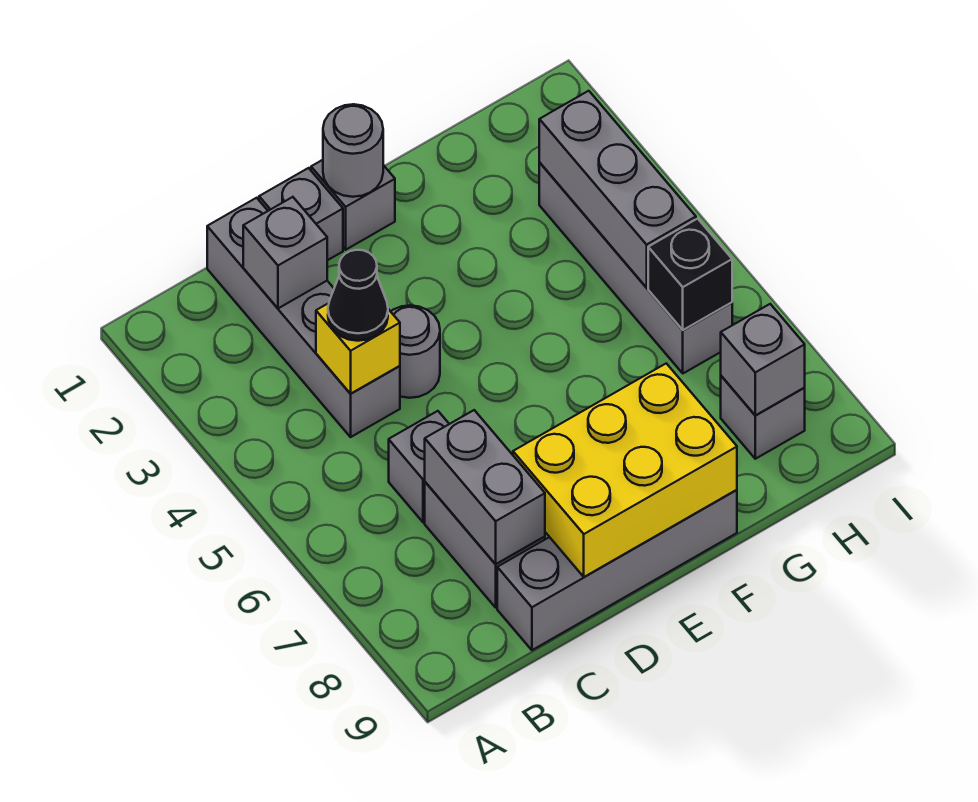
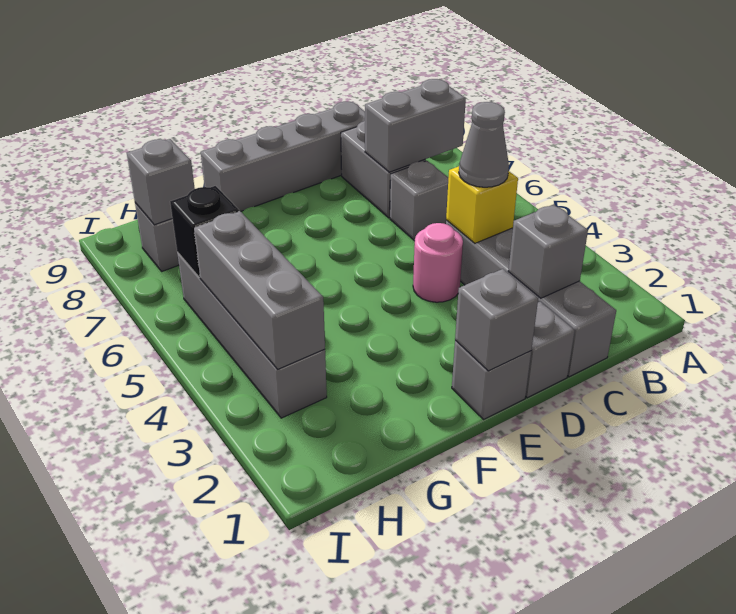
black cone C4 level 3 -> grey cone C4 level 3
grey brick C7:C8 level 2 -> grey brick B7:C7 level 2
grey round brick D4 level 1 -> pink round brick D4 level 1
yellow brick D8:F9 level 2 -> none
grey round brick E1 level 2 -> grey brick E1 level 2

